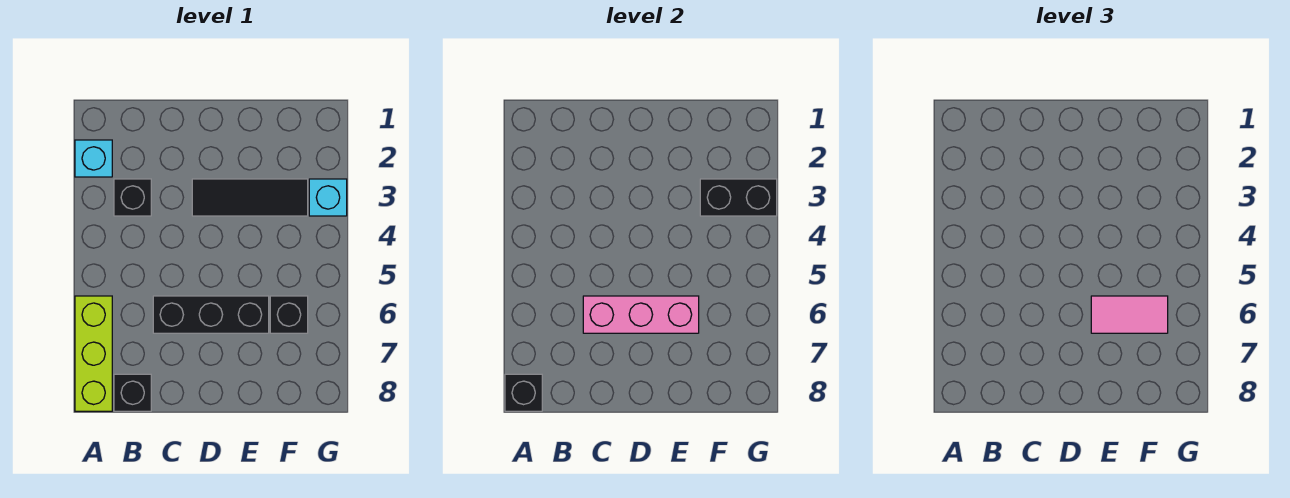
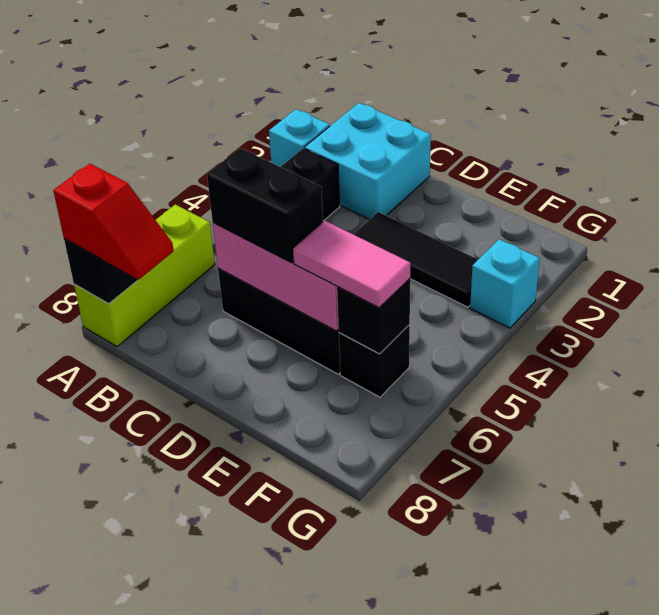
none -> red slope A8:B8 level 3 top A
none -> cyan brick B1:C2 level 1
black brick B8 level 1 -> black brick F6 level 2
black brick F3:G3 level 2 -> black brick C6:D6 level 3

